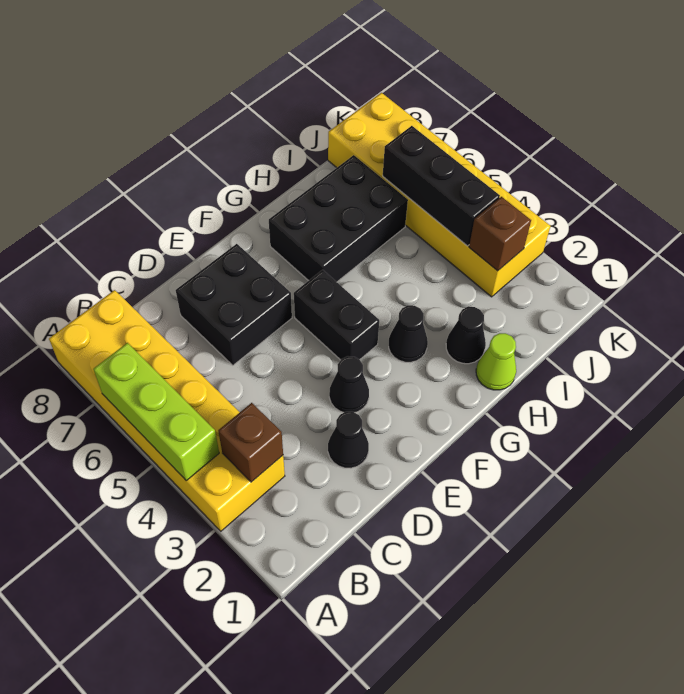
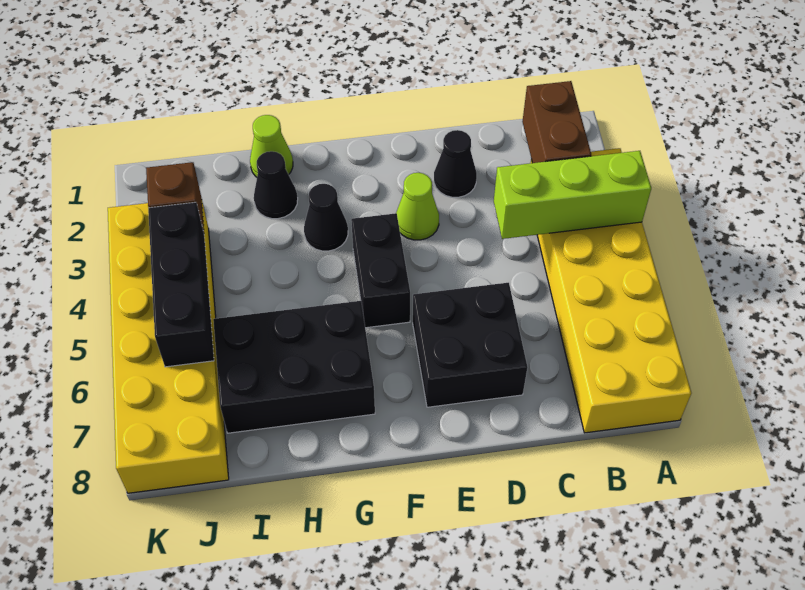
lime brick A4:A6 level 2 -> lime brick A4:C4 level 2
brown brick B3 level 2 -> brown brick B2:B3 level 2
black cone E3 level 1 -> lime cone E3 level 1

